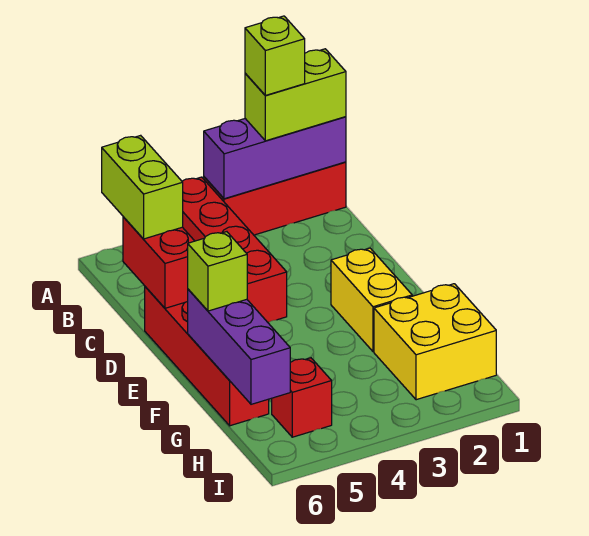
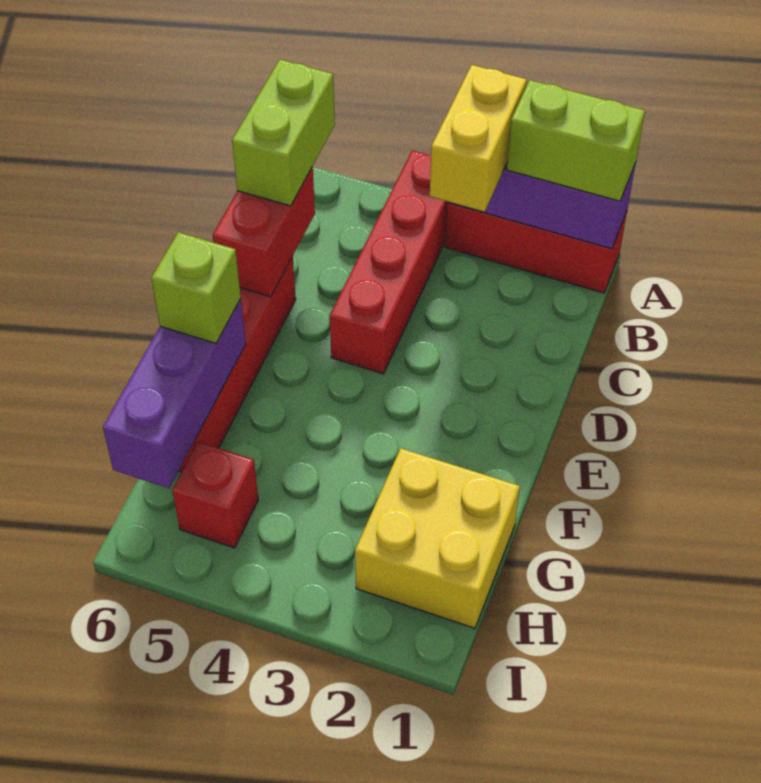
lime brick A2 level 4 -> none
yellow brick E2:F2 level 1 -> yellow brick A3:B3 level 3

